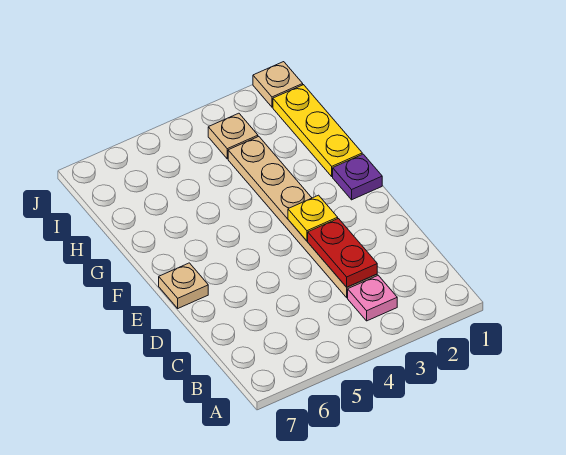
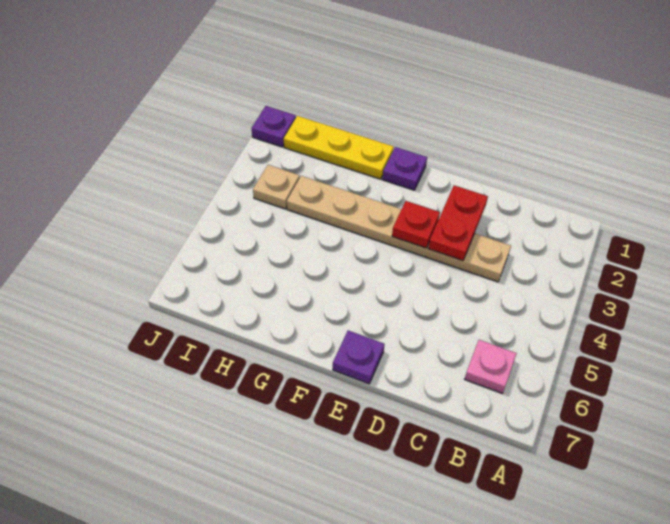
pink plate B3 level 1 -> pink plate B6 level 1
red plate C3:D3 level 2 -> red plate D2:D3 level 2
yellow plate E3 level 2 -> red plate E3 level 2
tan plate E7 level 1 -> purple plate E7 level 1
tan plate J1 level 1 -> purple plate J1 level 1

